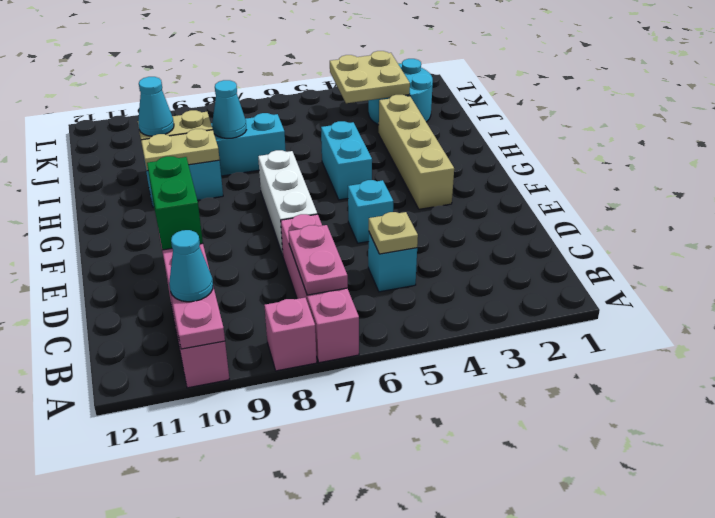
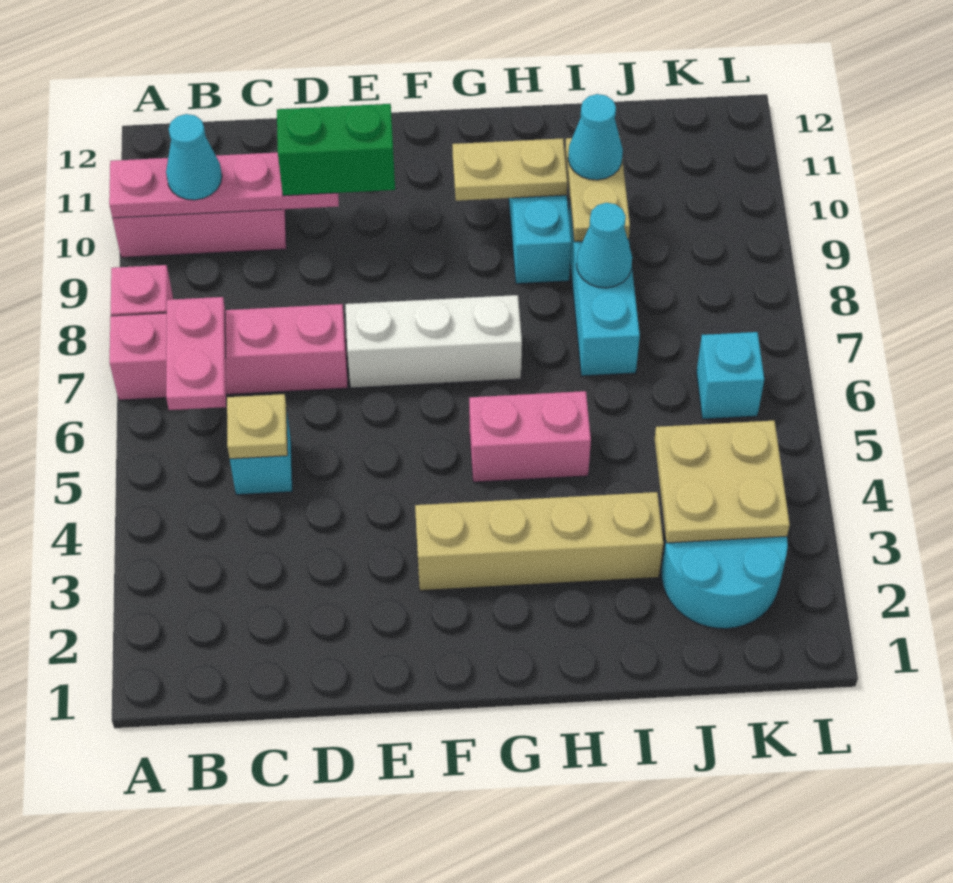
pink plate B7:C7 level 2 -> pink plate B6:B7 level 2
cyan brick E5 level 1 -> cyan brick K6 level 1
cyan brick G5:H5 level 1 -> pink brick G5:H5 level 1
tan plate H9:H10 level 2 -> tan plate G10:H10 level 2

